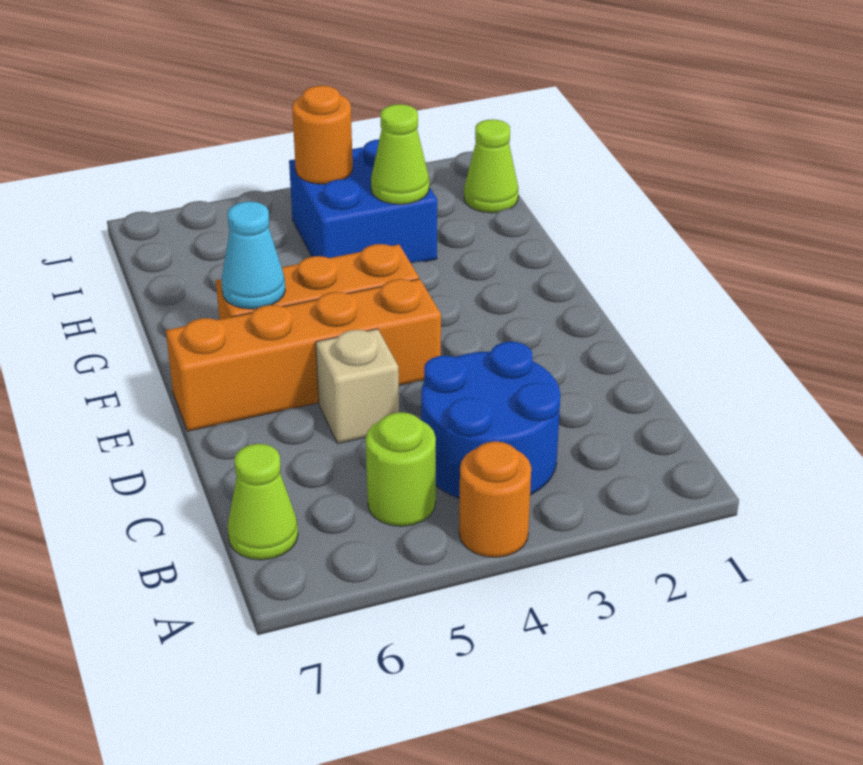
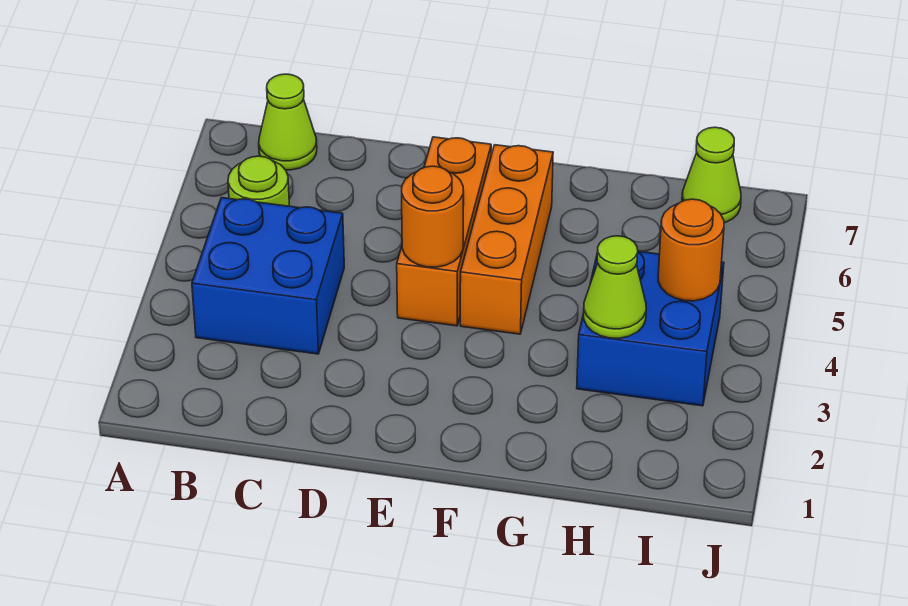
orange round brick A4 level 1 -> orange round brick E4 level 2
blue round brick B3:C4 level 1 -> blue brick B3:C4 level 1
tan brick D5 level 1 -> none
orange brick E4:E7 level 1 -> orange brick E4:E6 level 1
cyan cone F6 level 2 -> none
lime cone I1 level 1 -> lime cone I7 level 1

